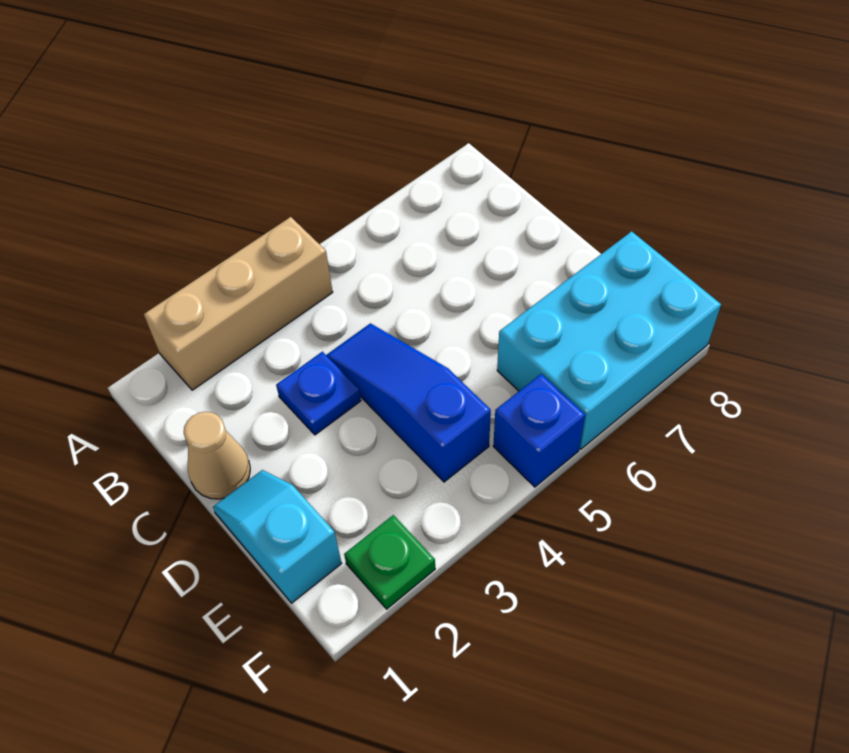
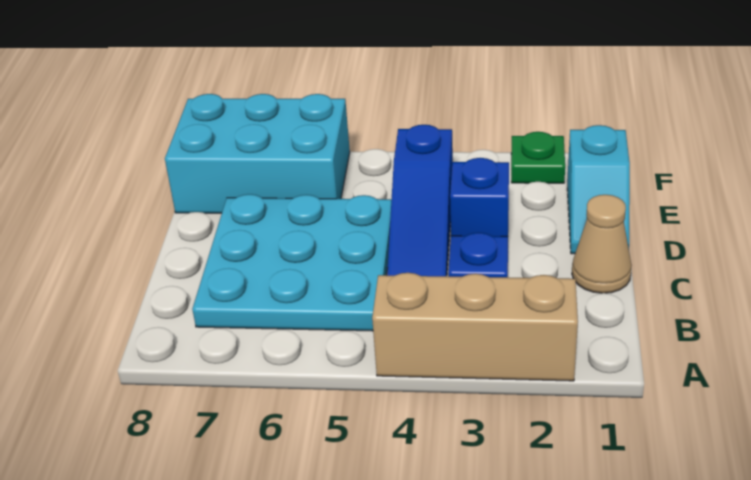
none -> cyan plate B5:D7 level 1
blue brick F5 level 1 -> blue brick D3 level 1

